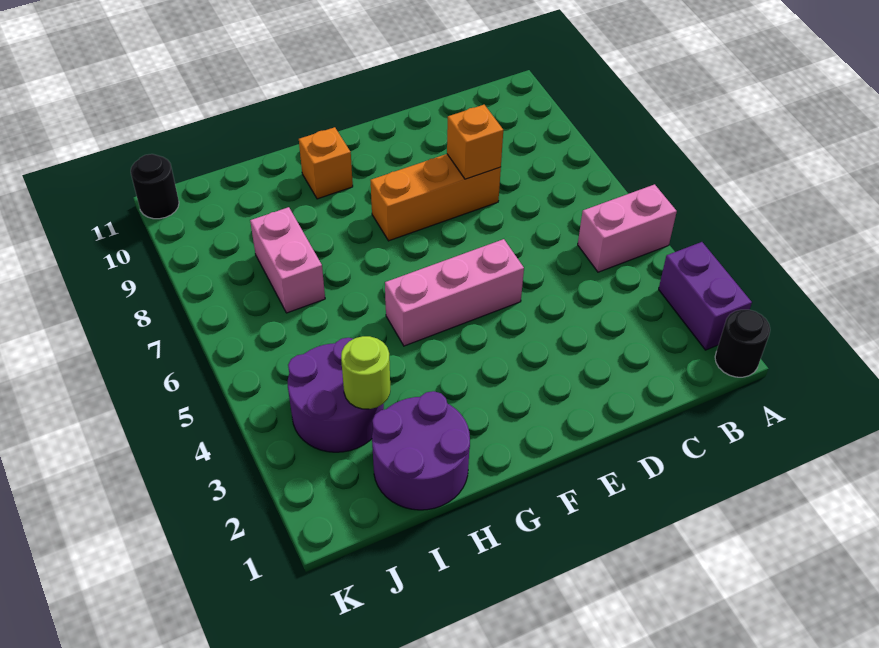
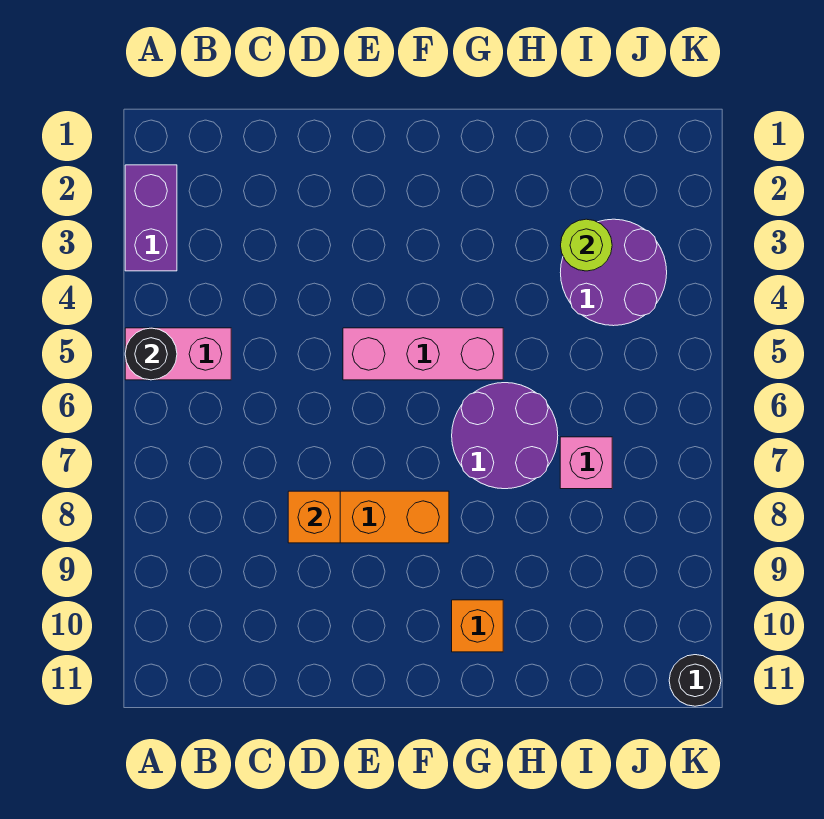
black round brick A1 level 1 -> black round brick A5 level 2
purple round brick H1:I2 level 1 -> purple round brick G6:H7 level 1
pink brick I7:I8 level 1 -> pink brick I7 level 1

